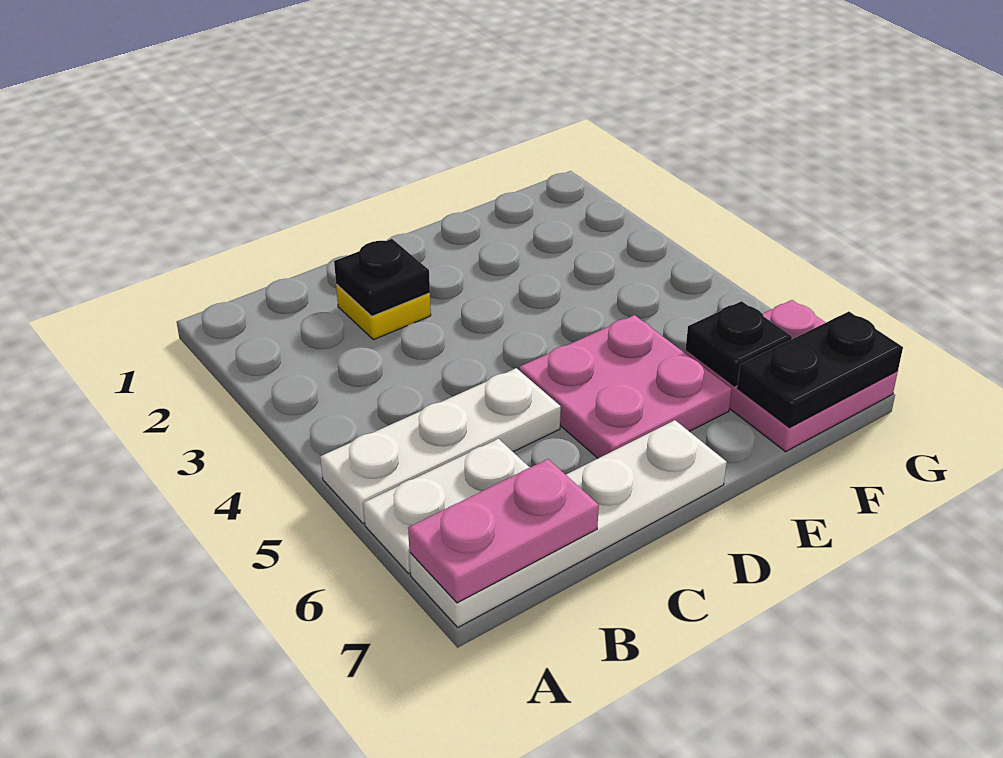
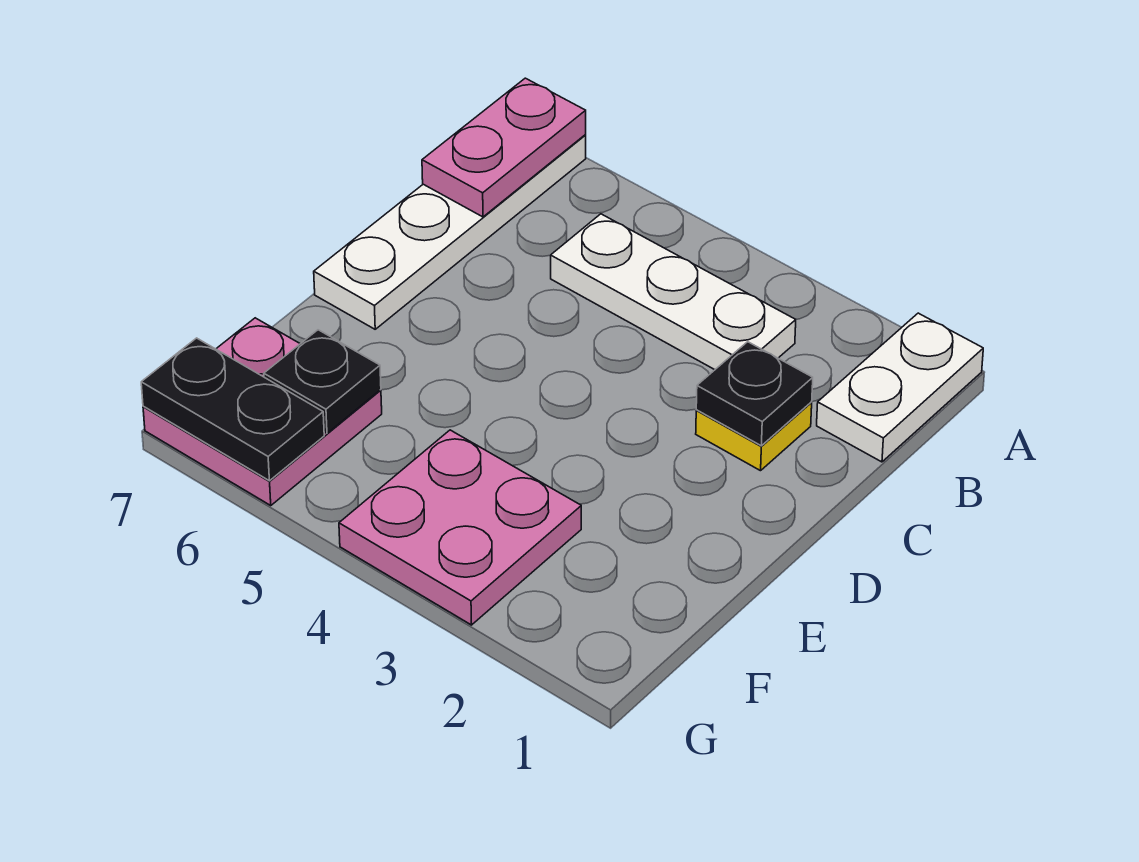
white plate A5:C5 level 1 -> white plate B3:B5 level 1
white plate A6:B6 level 1 -> white plate A1:B1 level 1
pink plate D5:E6 level 1 -> pink plate F3:G4 level 1
black plate F7:G7 level 2 -> black plate G6:G7 level 2

